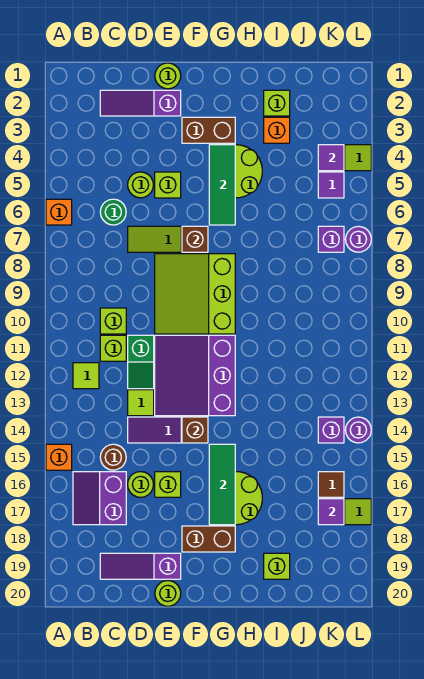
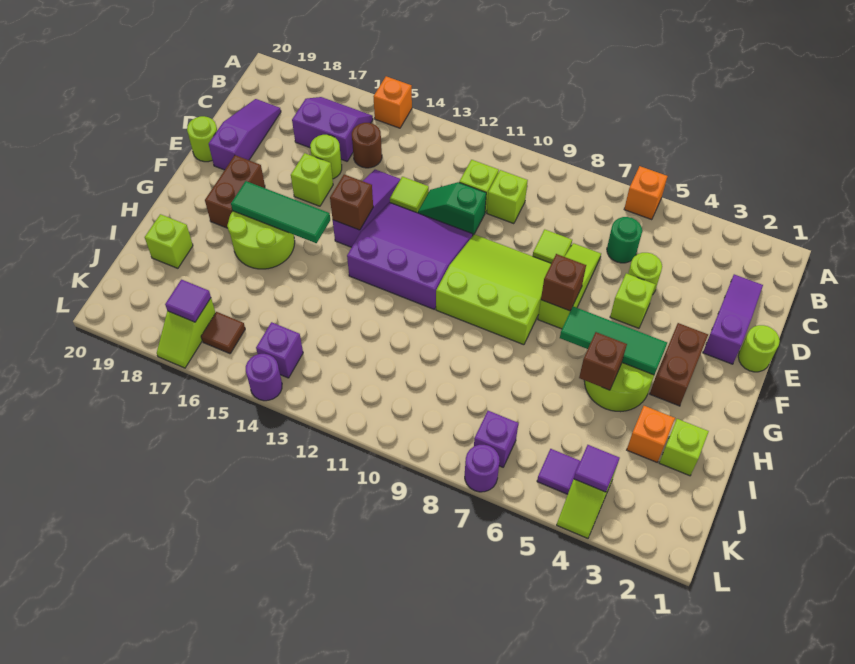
lime tile B12 level 1 -> lime tile D8 level 1
none -> brown brick H5 level 2

